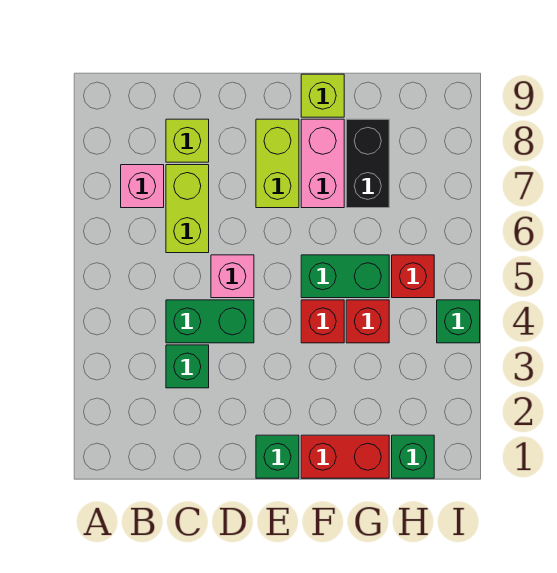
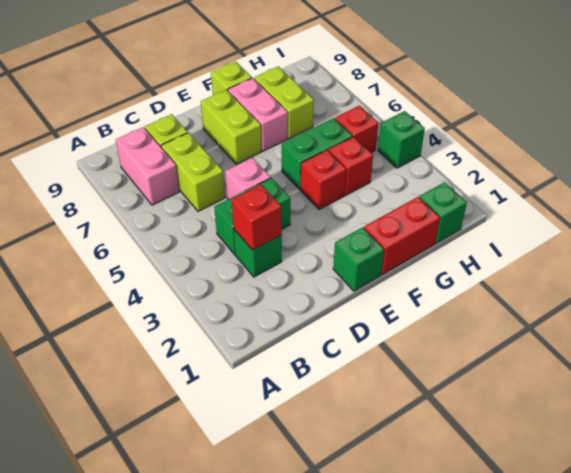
pink brick B7 level 1 -> pink brick B7:B8 level 1
none -> red brick C3 level 2
black brick G7:G8 level 1 -> lime brick G7:G8 level 1

